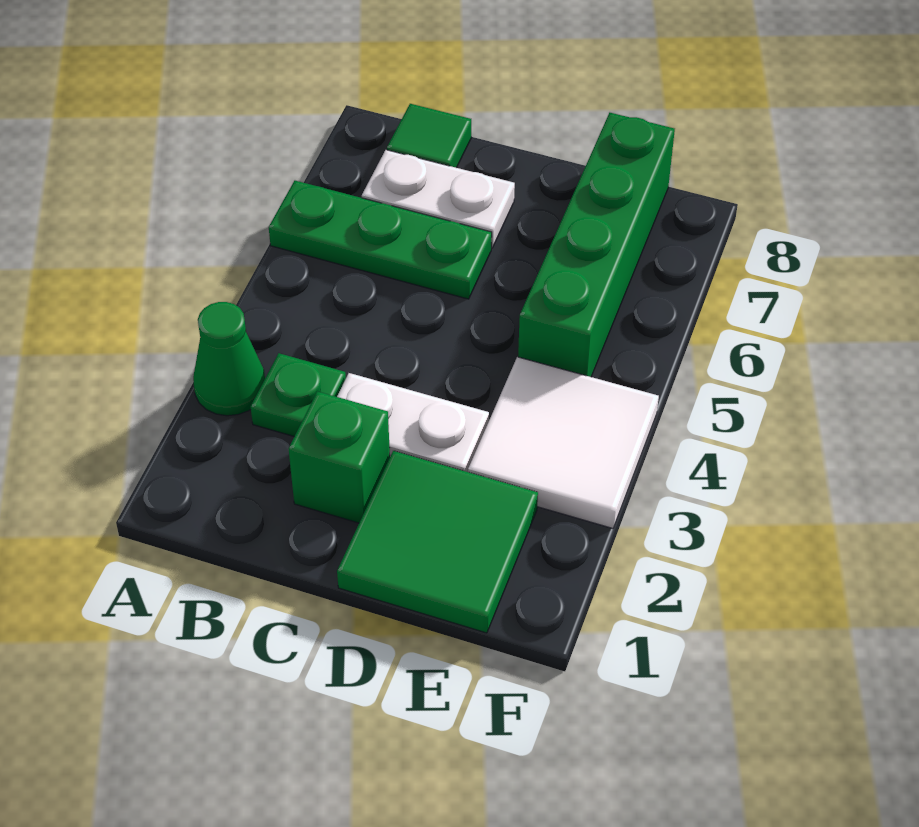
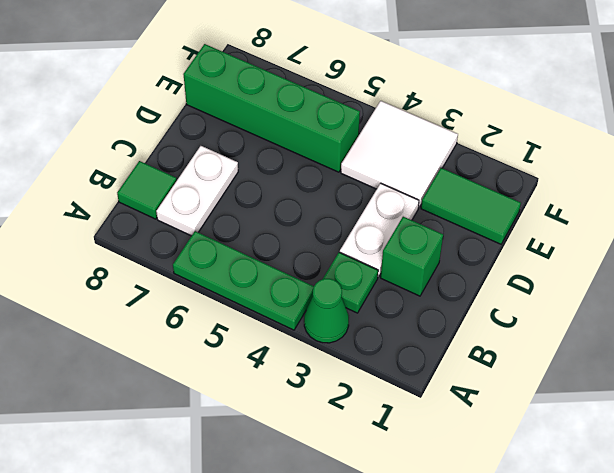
green plate A6:C6 level 1 -> green plate A4:A6 level 1
green tile D1:E2 level 1 -> green tile E1:E2 level 1

